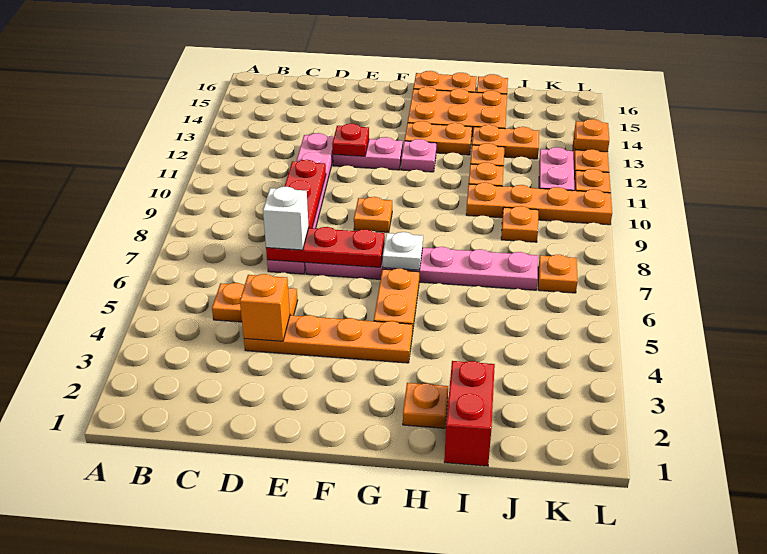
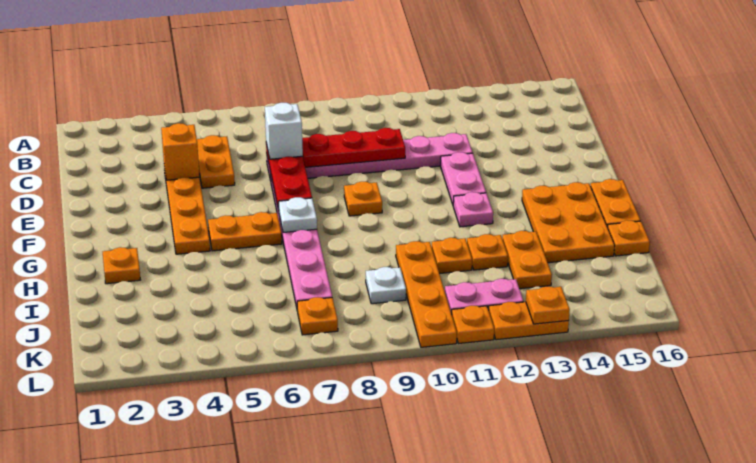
red plate E12 level 2 -> none
orange plate G13:H13 level 1 -> none
red brick I1:I2 level 1 -> none
orange plate J9 level 1 -> white plate J9 level 1

